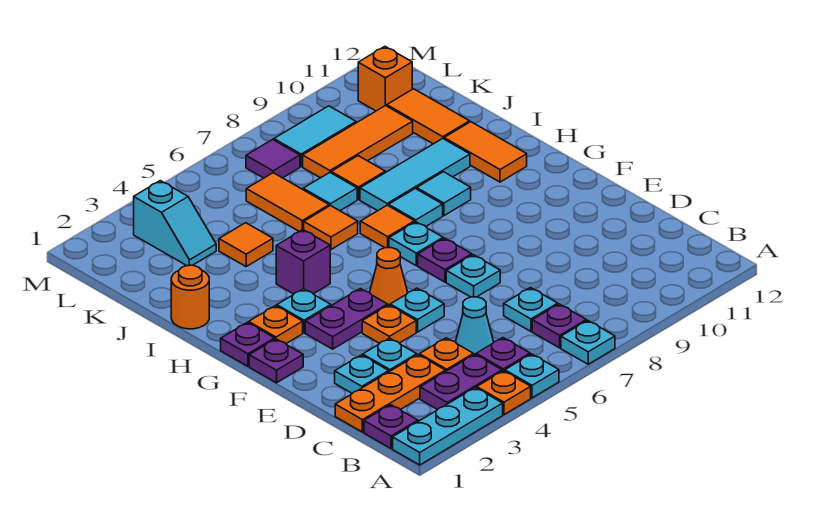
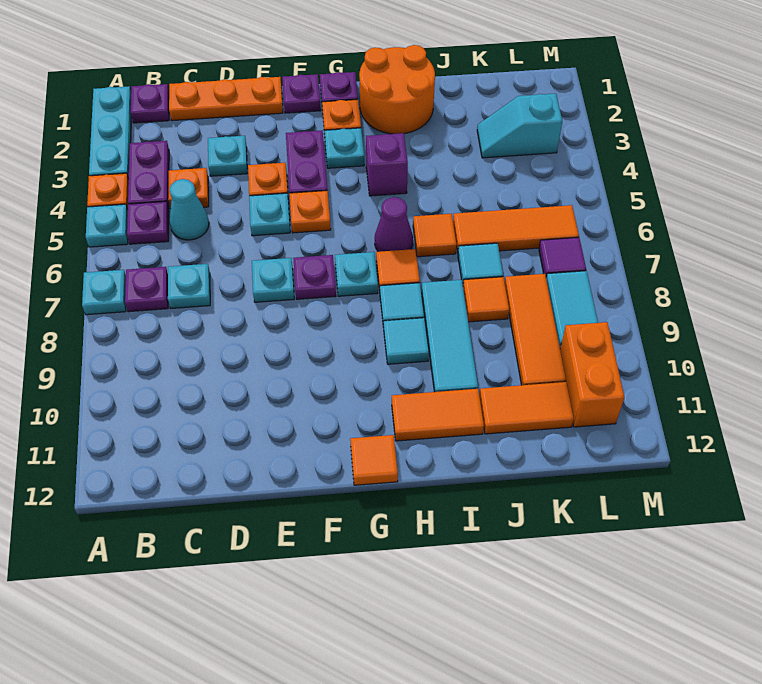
orange plate C1:C3 level 1 -> orange plate C1:E1 level 1
cyan plate D2 level 1 -> none
orange cone F5 level 1 -> orange plate F5 level 1
none -> purple cone H6 level 1
orange round brick I1 level 1 -> orange round brick H1:I2 level 1
orange tile J4 level 1 -> orange tile G12 level 1
orange tile J6:K6 level 1 -> orange tile J6:L6 level 1
orange brick L11 level 1 -> orange brick L10:L11 level 1

